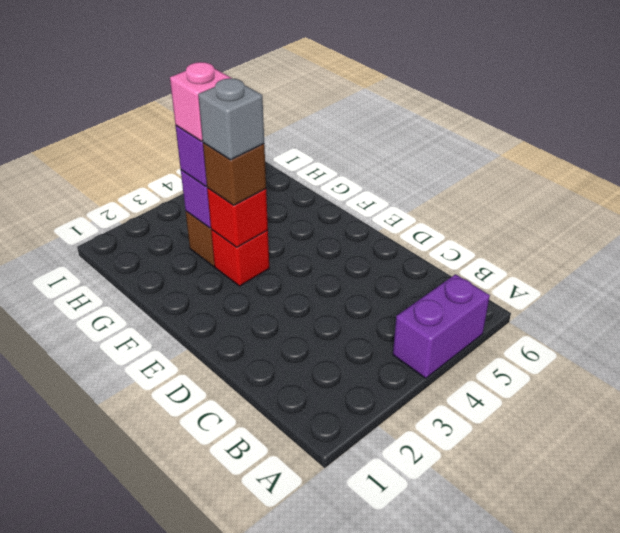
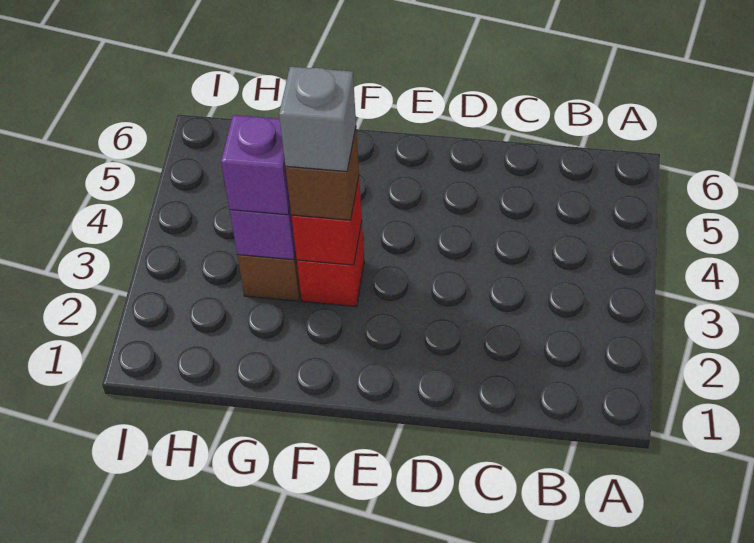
purple brick A4:A5 level 1 -> none
pink brick G3 level 4 -> none

